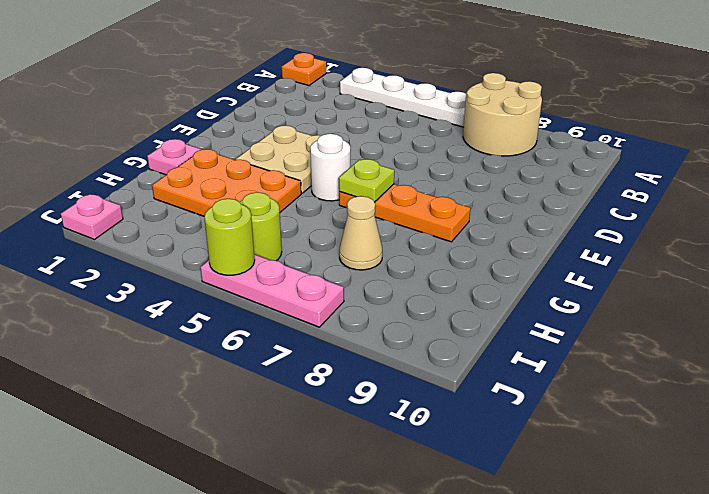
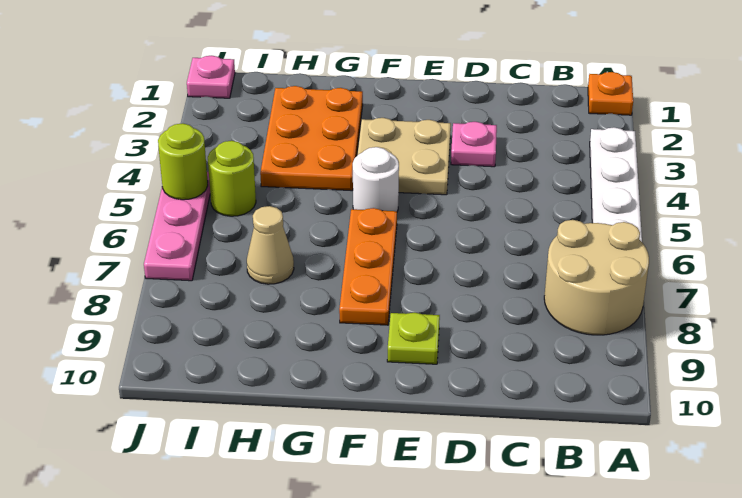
lime plate F6 level 2 -> lime plate E9 level 1
pink plate G1 level 1 -> pink plate D3 level 1

